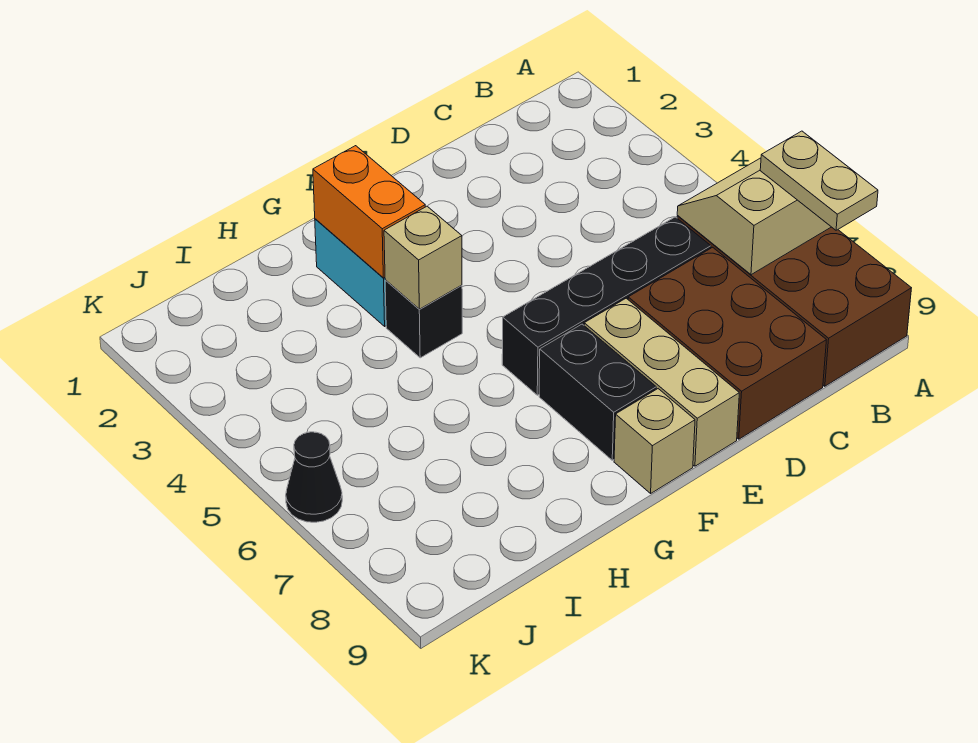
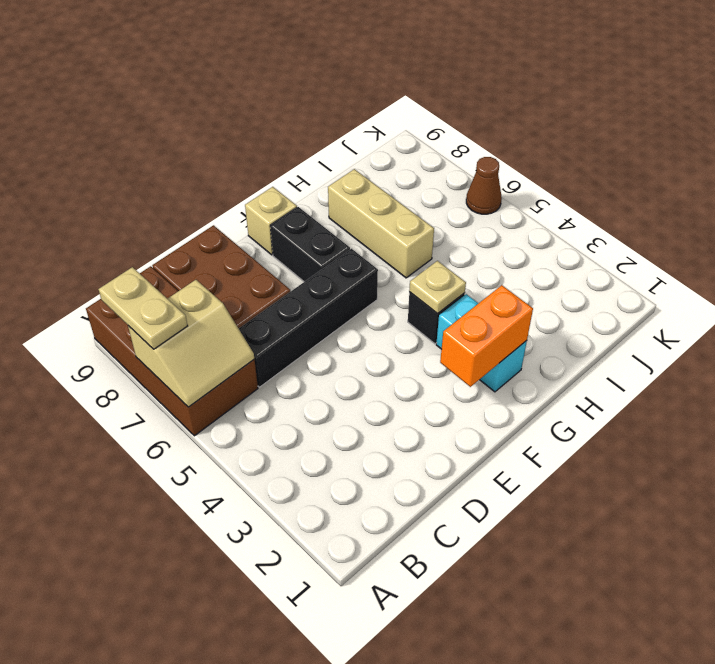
tan brick E7:E9 level 1 -> tan brick H6:H8 level 1
orange brick G2:G3 level 2 -> orange brick F2:G2 level 2
tan brick G4 level 2 -> tan plate G4 level 2
black cone K6 level 1 -> brown cone K6 level 1

